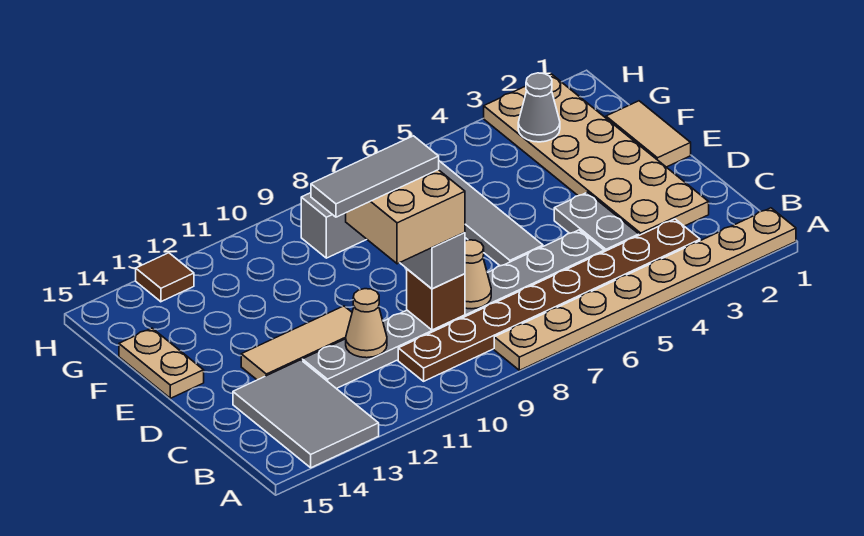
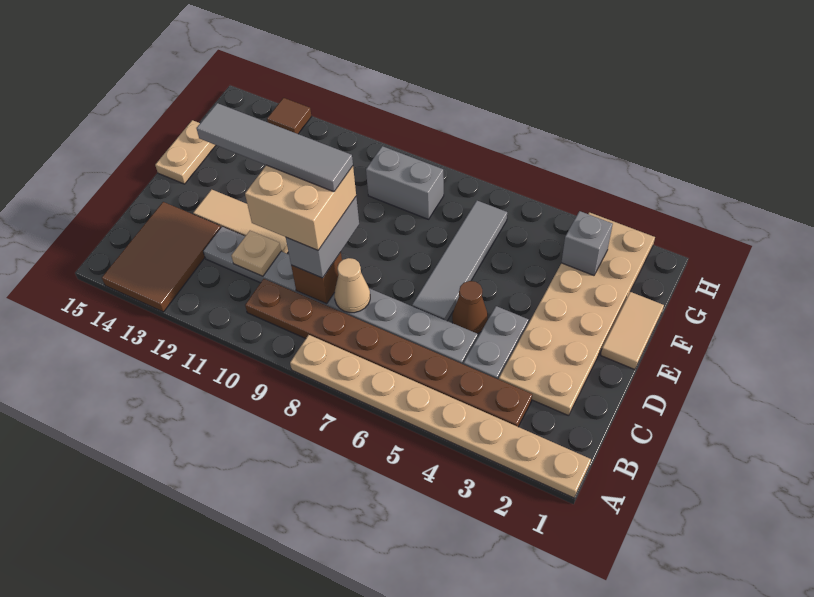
grey tile A13:C14 level 1 -> brown tile A13:C14 level 1
tan cone C11 level 2 -> tan plate C11 level 2
none -> brown cone D5 level 1
grey tile D9:D11 level 5 -> grey tile D9:D12 level 5
grey cone G3 level 2 -> grey brick G3 level 2

